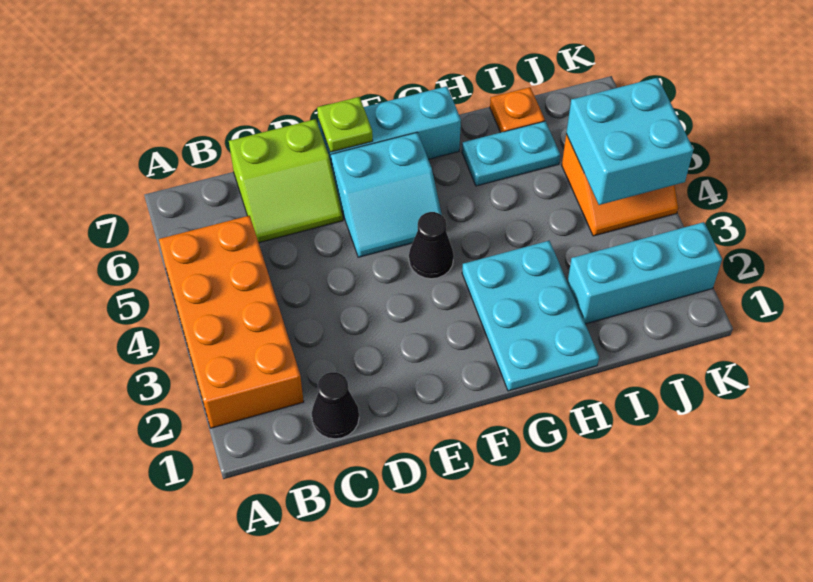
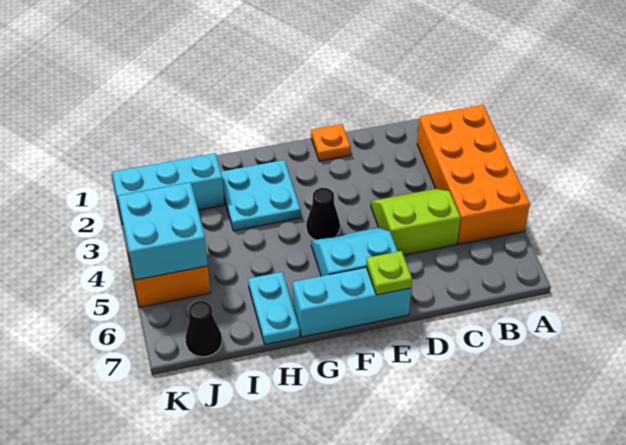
black cone C1 level 1 -> black cone J7 level 1
lime slope C6:D7 level 1 top 7 -> lime slope C4:D5 level 1 top 5
cyan plate G1:H3 level 1 -> cyan plate G2:H3 level 1
cyan plate H6:I6 level 1 -> cyan plate H6:H7 level 1
orange plate I7 level 1 -> orange plate E1 level 1

